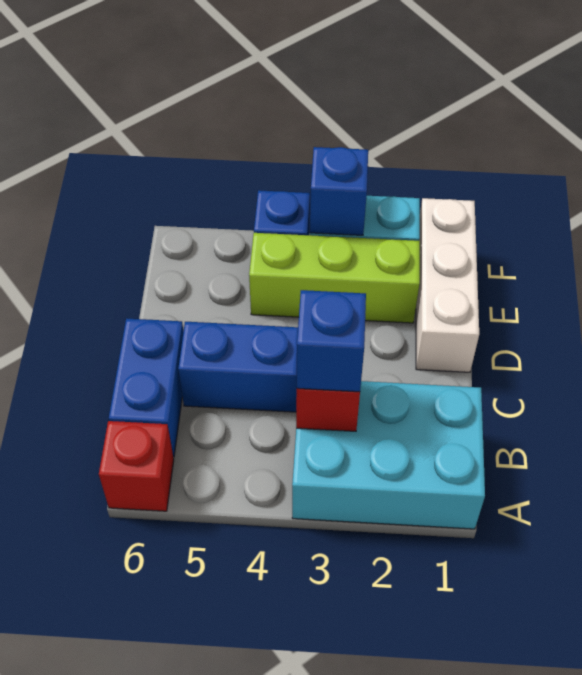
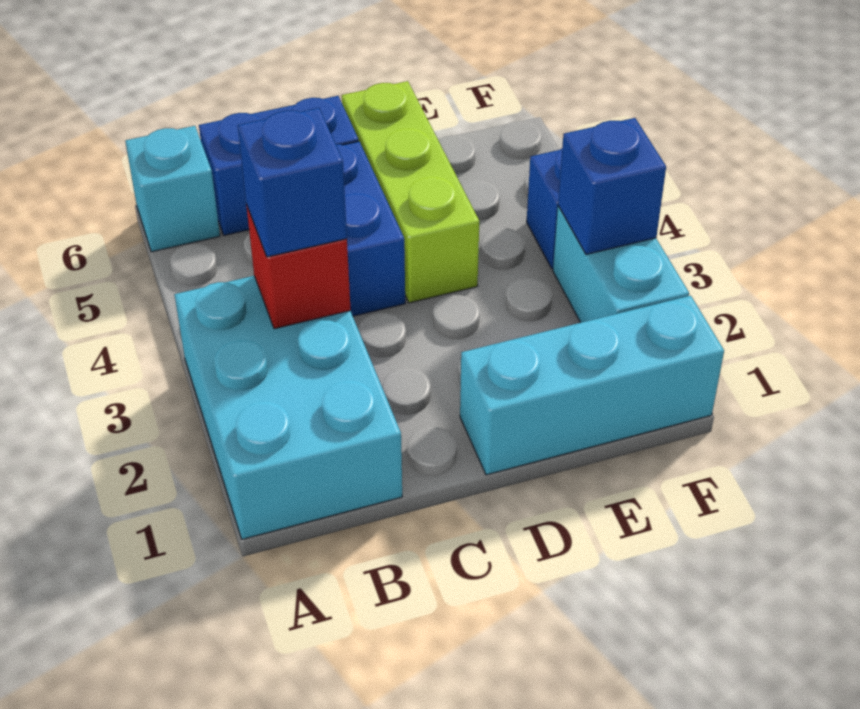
red brick A6 level 1 -> cyan brick A6 level 1
white brick D1:F1 level 1 -> cyan brick D1:F1 level 1
lime brick E2:E4 level 1 -> lime brick D4:D6 level 1

